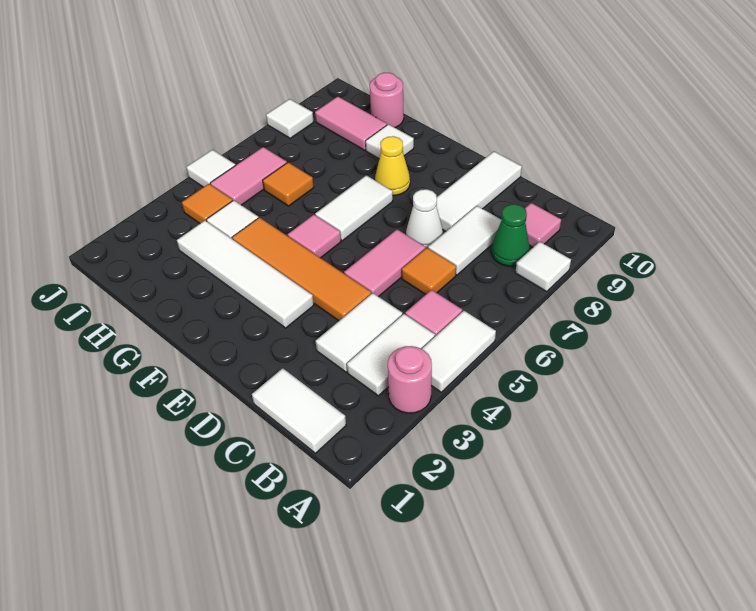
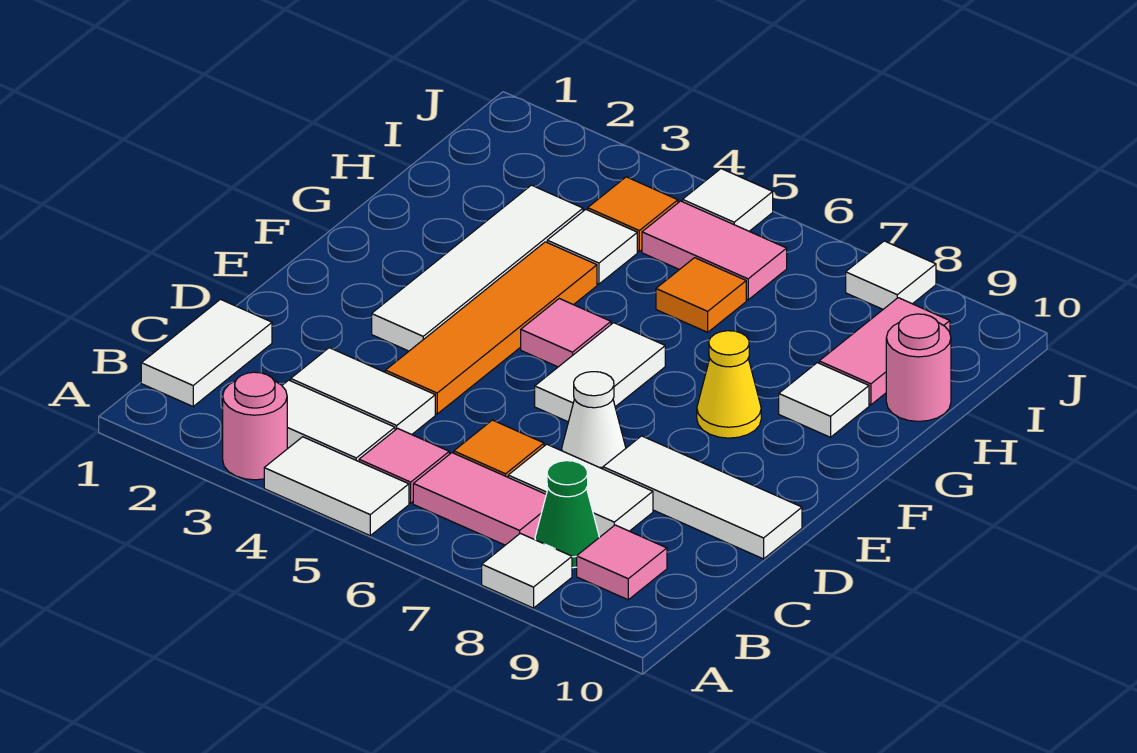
pink tile D5:D6 level 1 -> pink tile B6:B7 level 1
white tile F6:F7 level 1 -> white tile E6:F6 level 1

